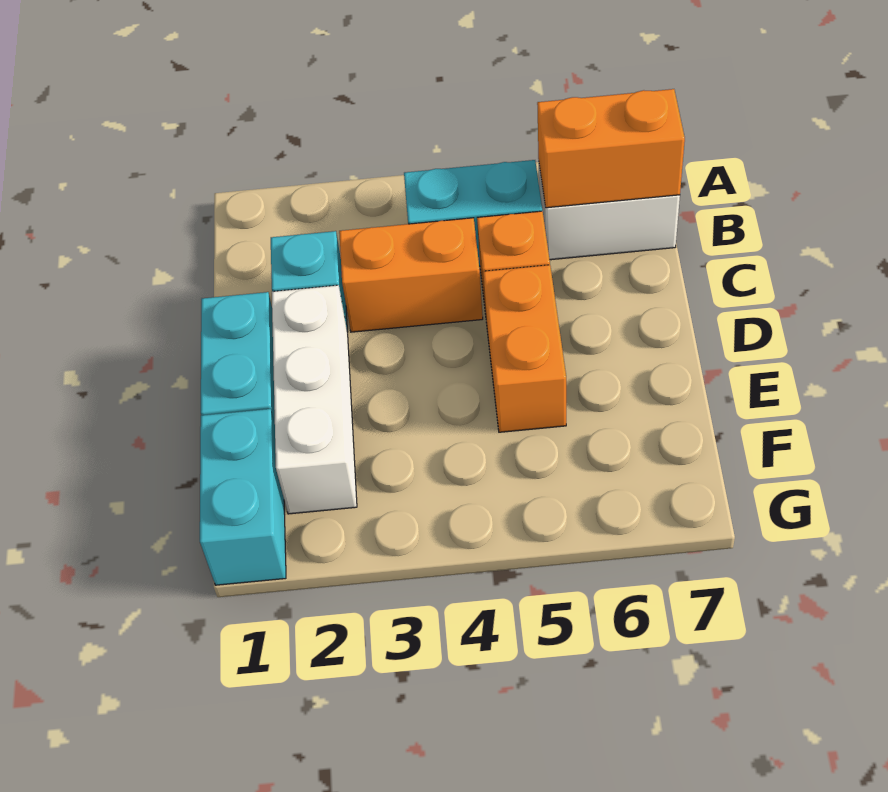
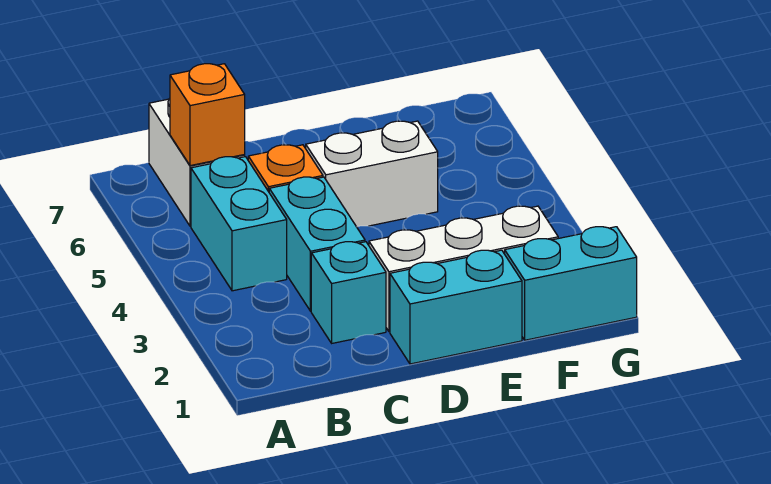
orange brick B6:B7 level 2 -> orange brick B6 level 2
orange brick C3:C4 level 1 -> cyan brick C3:C4 level 1
orange brick D5:E5 level 1 -> white brick D5:E5 level 1

